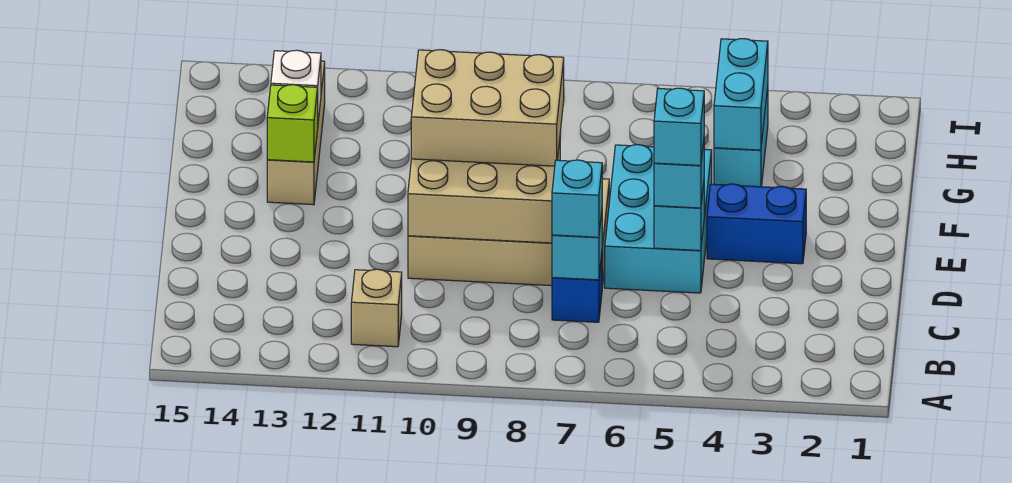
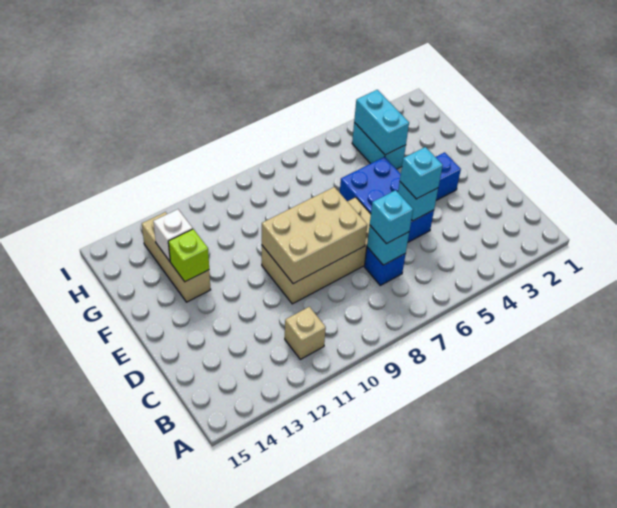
cyan brick D5:F6 level 1 -> blue brick D5:F6 level 1
cyan brick D5 level 4 -> none
tan brick E8:F10 level 3 -> none

